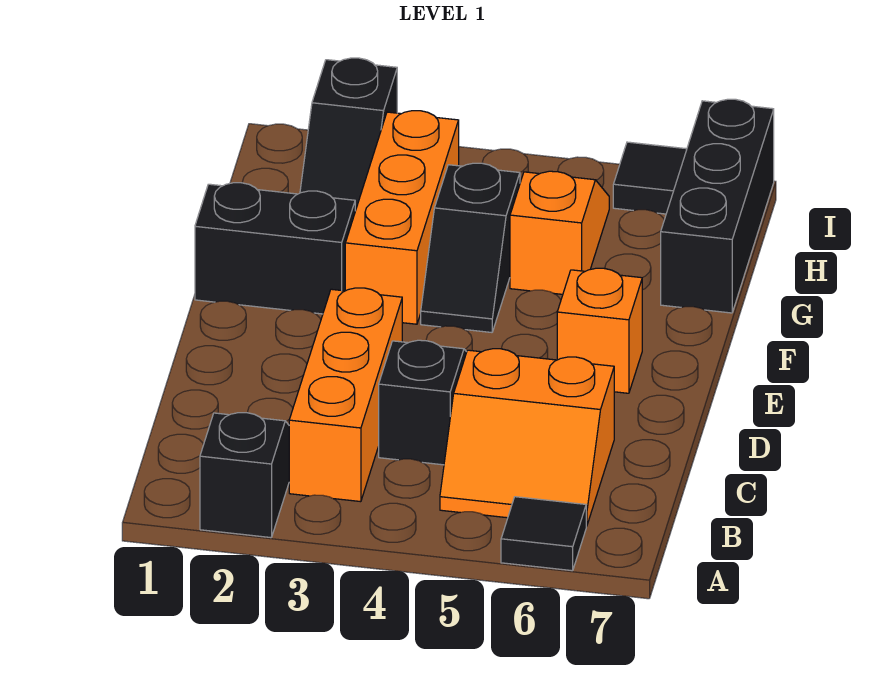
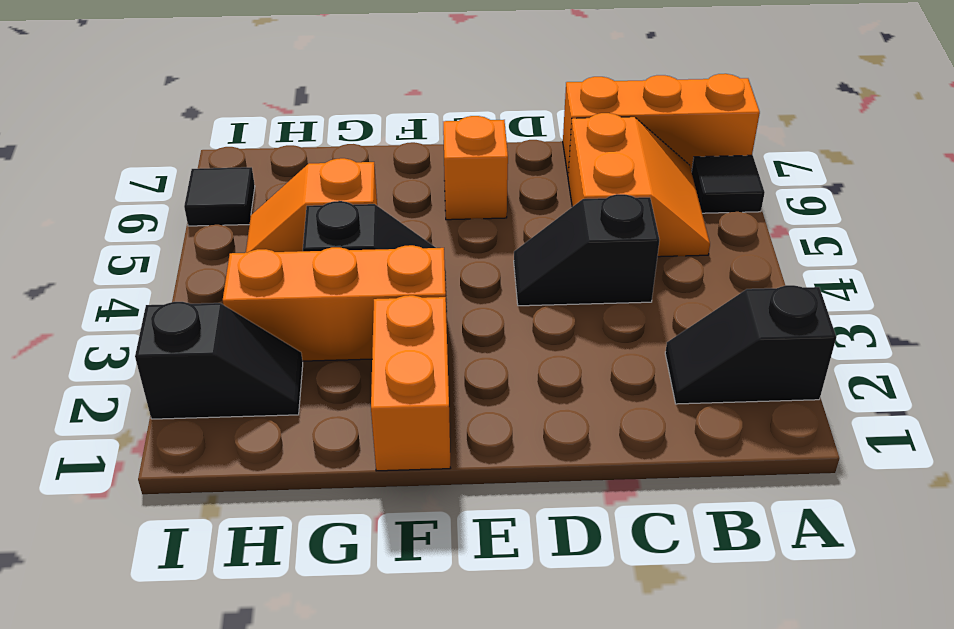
orange brick B3:D3 level 1 -> orange brick A7:C7 level 1
black brick F1:F2 level 1 -> orange brick F1:F2 level 1
black brick G7:I7 level 1 -> none

